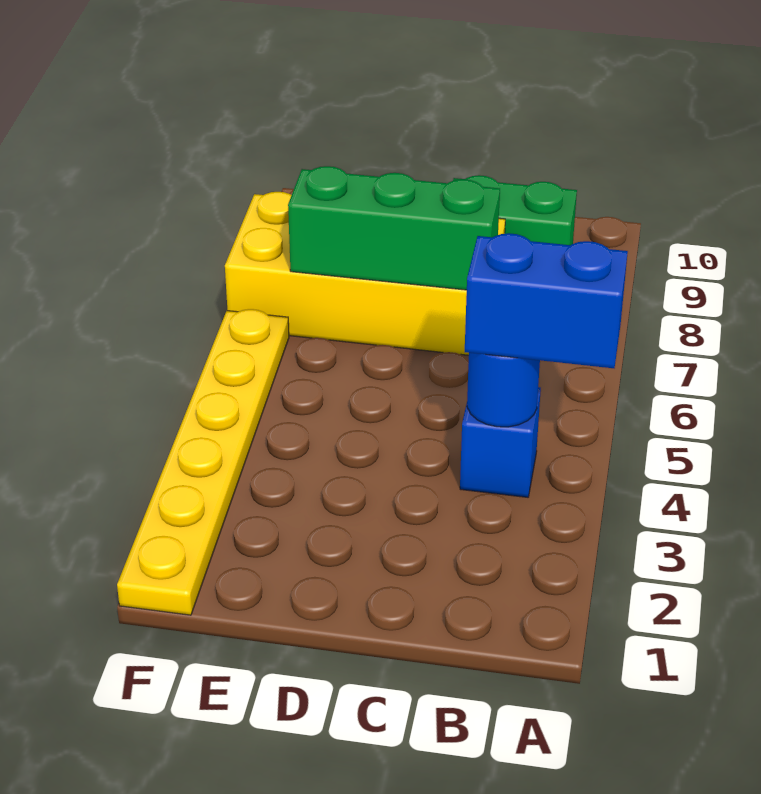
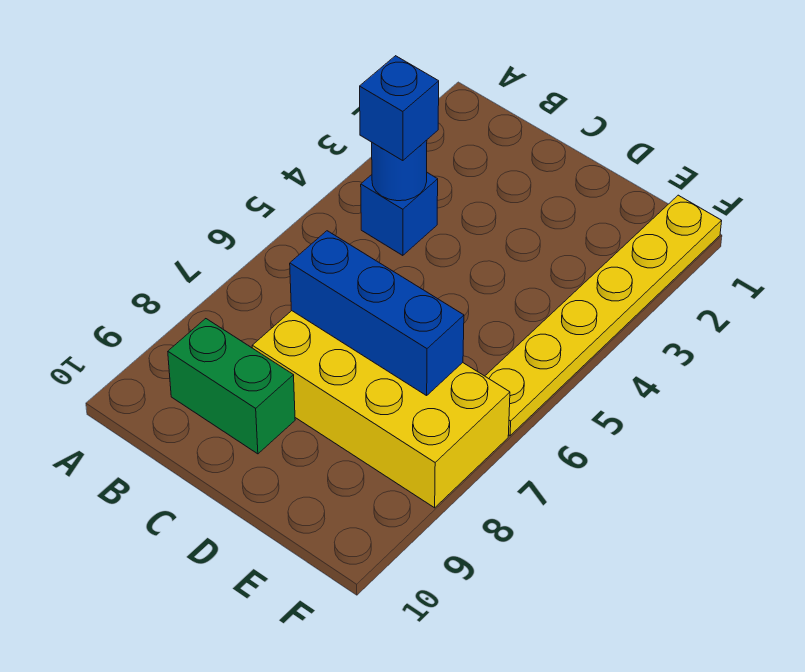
blue brick A4:B4 level 3 -> blue brick B4 level 3
green brick C7:E7 level 2 -> blue brick C7:E7 level 2

